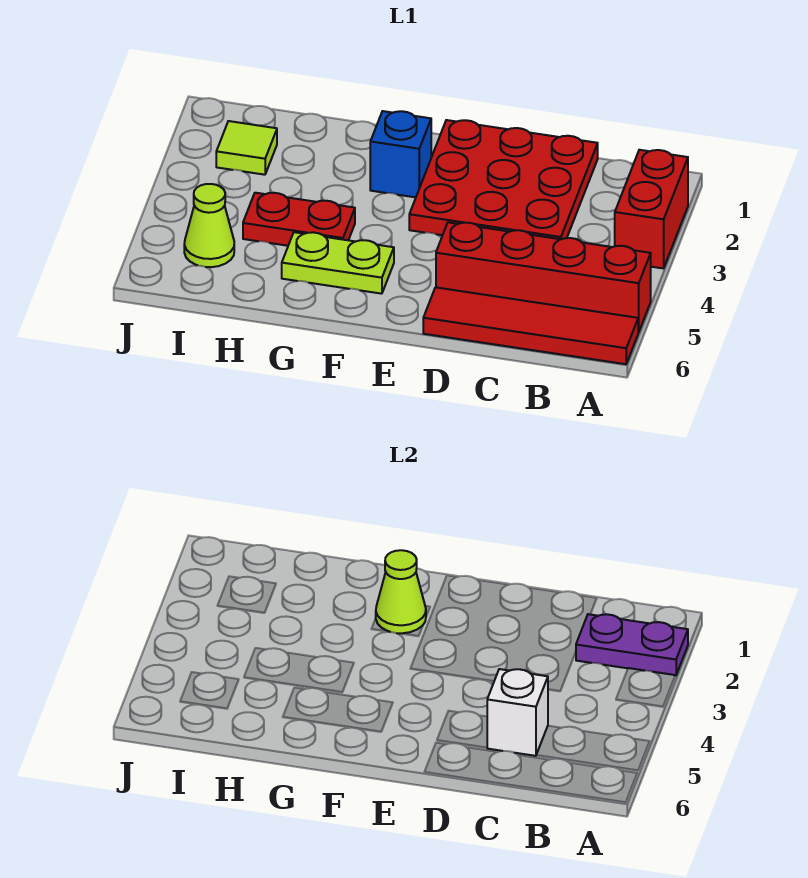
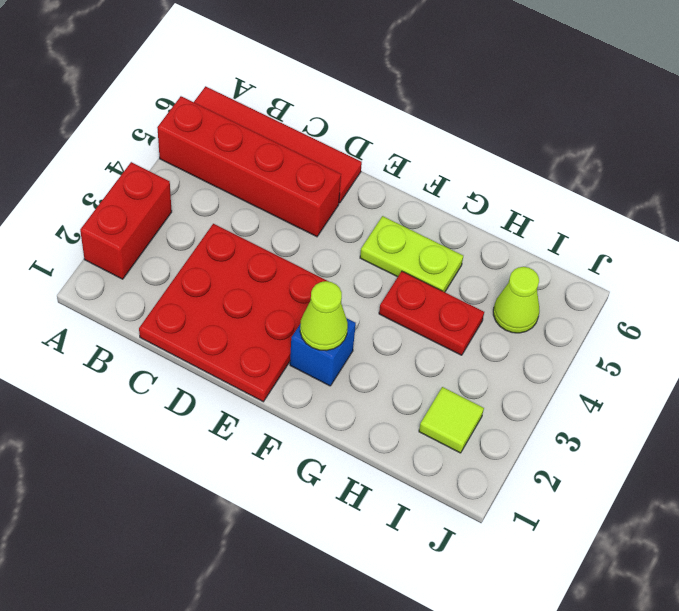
purple plate A2:B2 level 2 -> none
white brick C5 level 2 -> none

